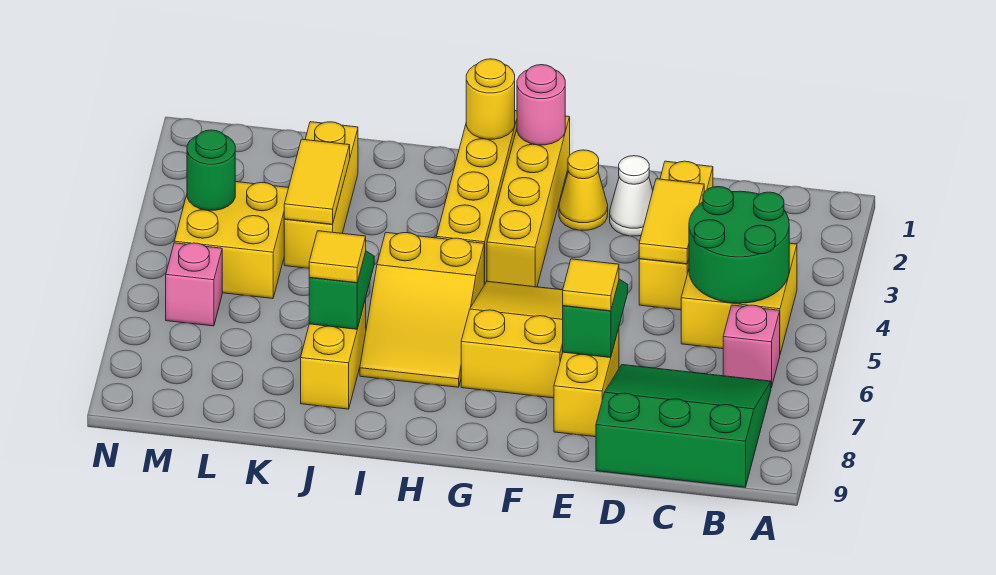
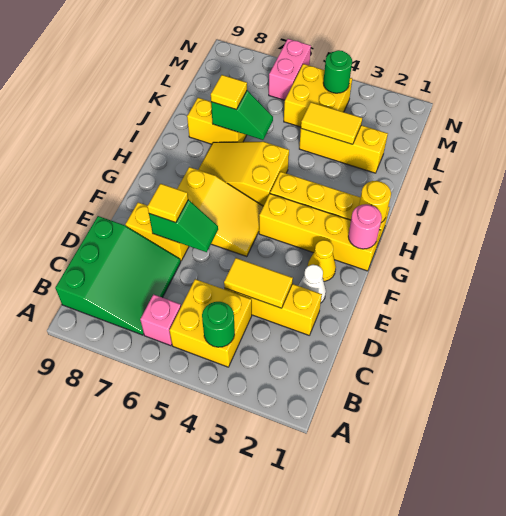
green round brick B4:C5 level 2 -> green round brick B4 level 2
pink brick M6 level 1 -> pink brick M6:N6 level 1

